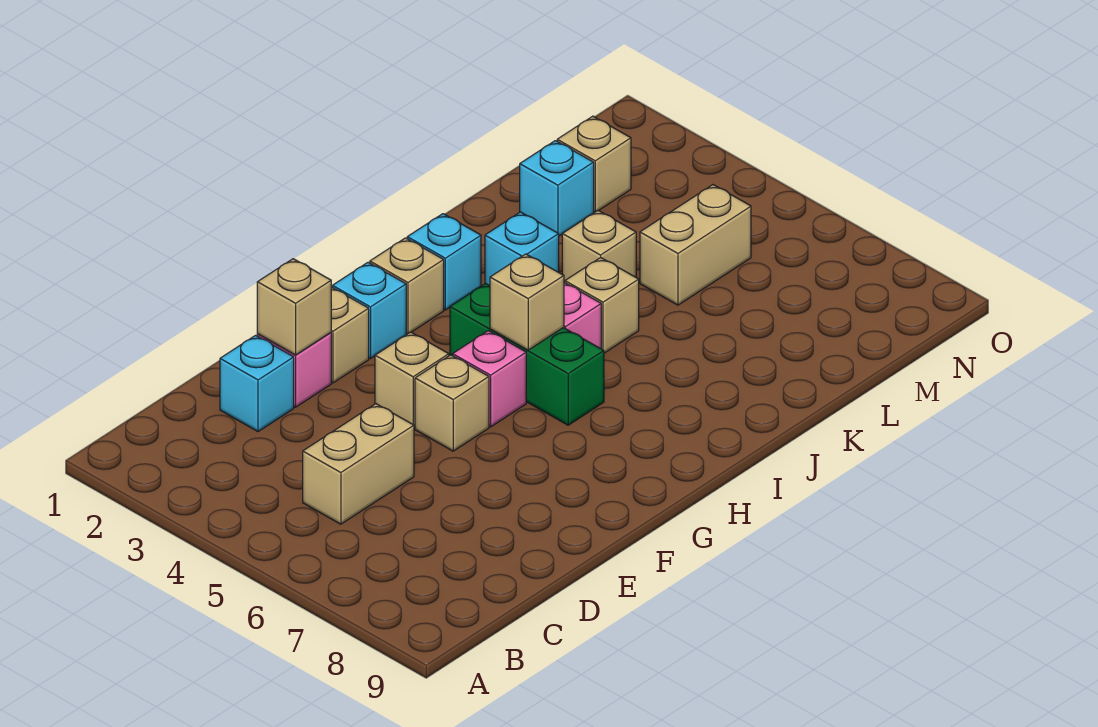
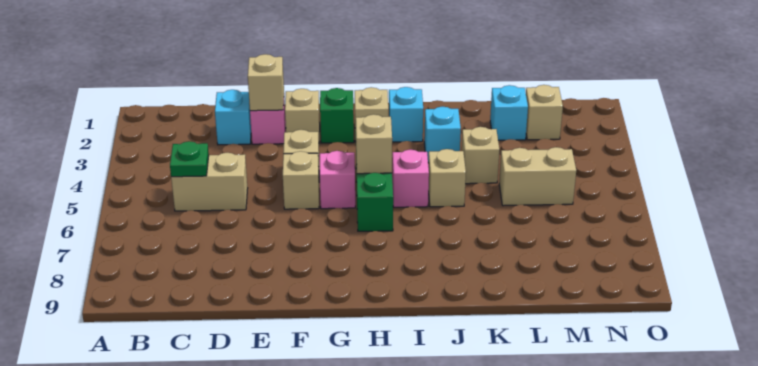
none -> green plate C5 level 2
cyan brick G2 level 1 -> green brick G2 level 1

